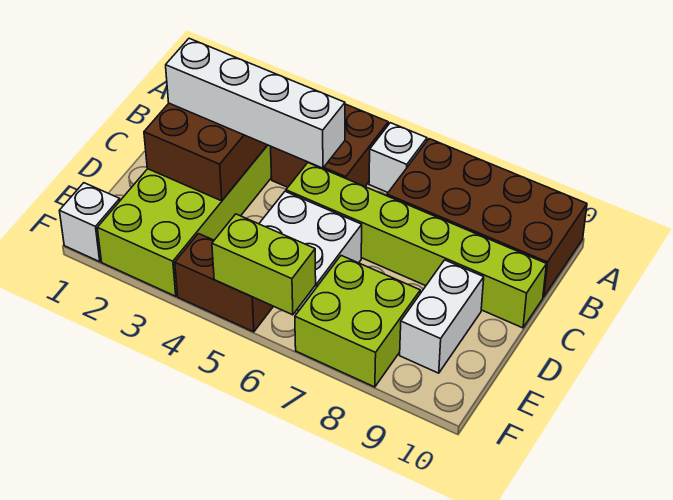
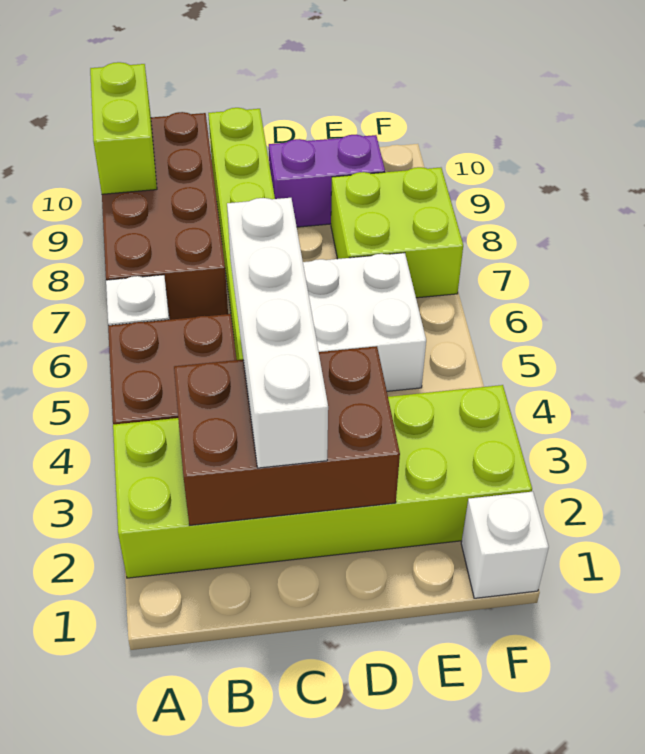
white brick D9:E9 level 1 -> purple brick D9:E9 level 1
brown brick F4:F5 level 1 -> none
lime brick F5:F6 level 2 -> lime brick A9:A10 level 2

